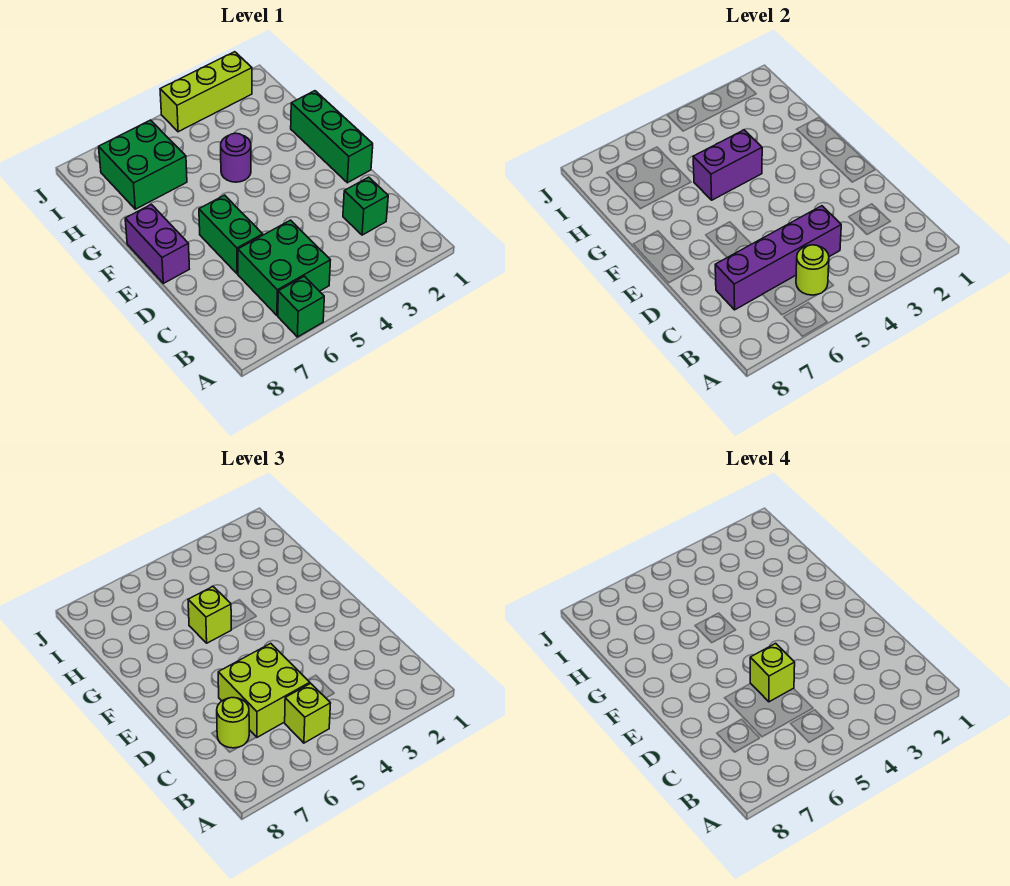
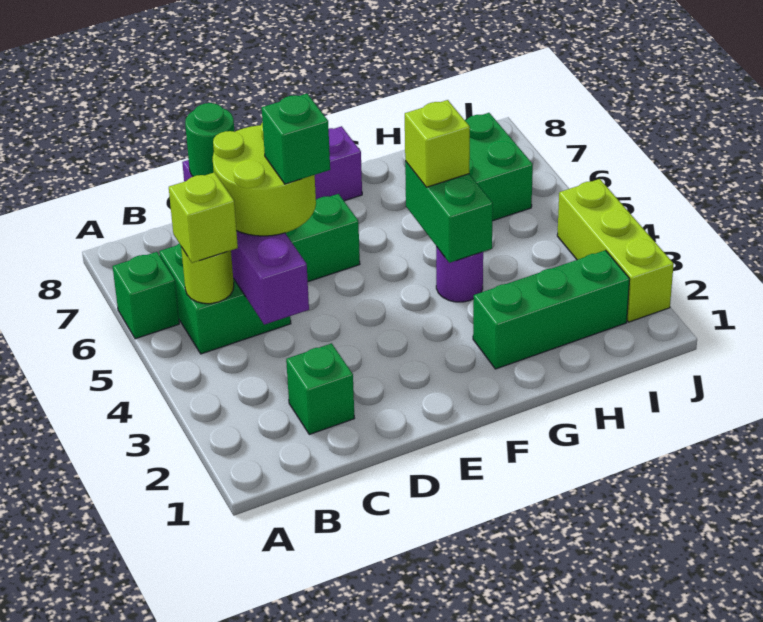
lime brick C5:D6 level 3 -> lime round brick C5:D6 level 3
lime round brick C7 level 3 -> green round brick C7 level 3
lime brick D5 level 4 -> green brick D5 level 4
green brick E1:G1 level 1 -> green brick G2:I2 level 1
purple brick G4:G5 level 2 -> green brick G4:G5 level 2

